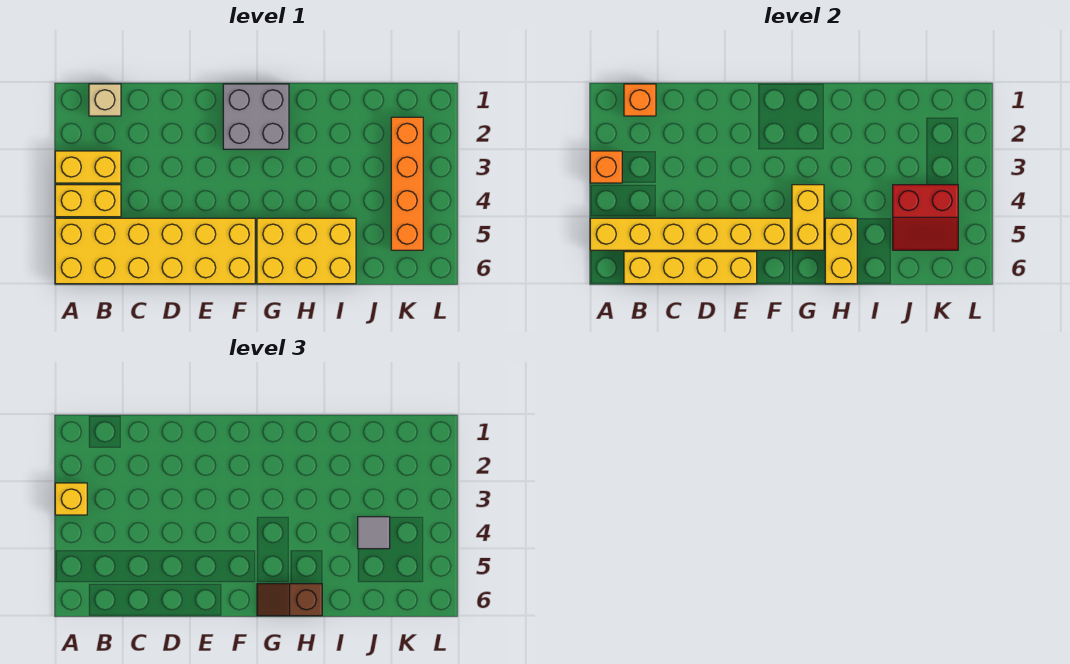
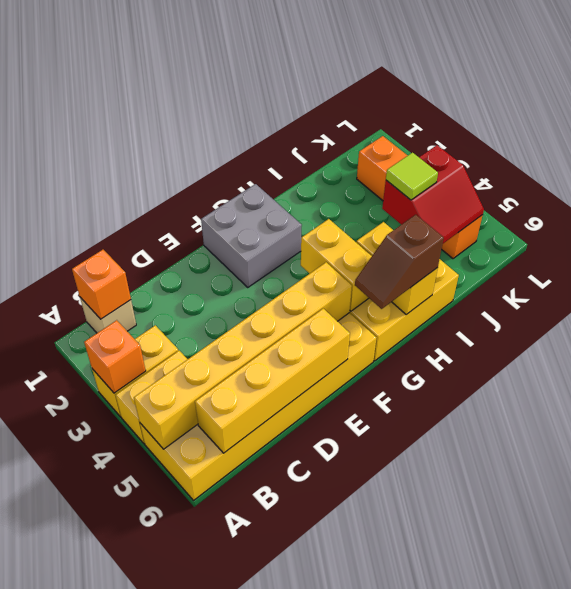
yellow brick A3 level 3 -> none
grey tile J4 level 3 -> lime tile J4 level 3

